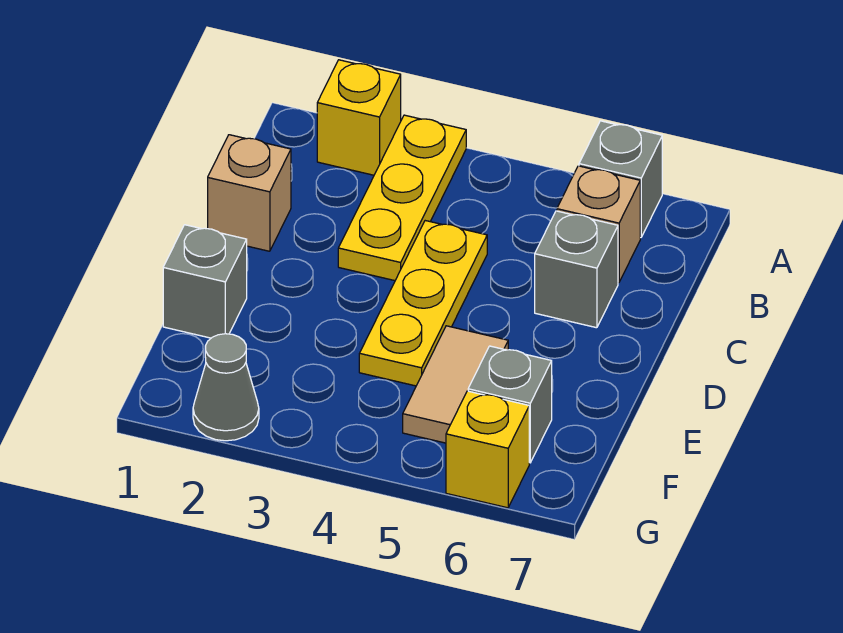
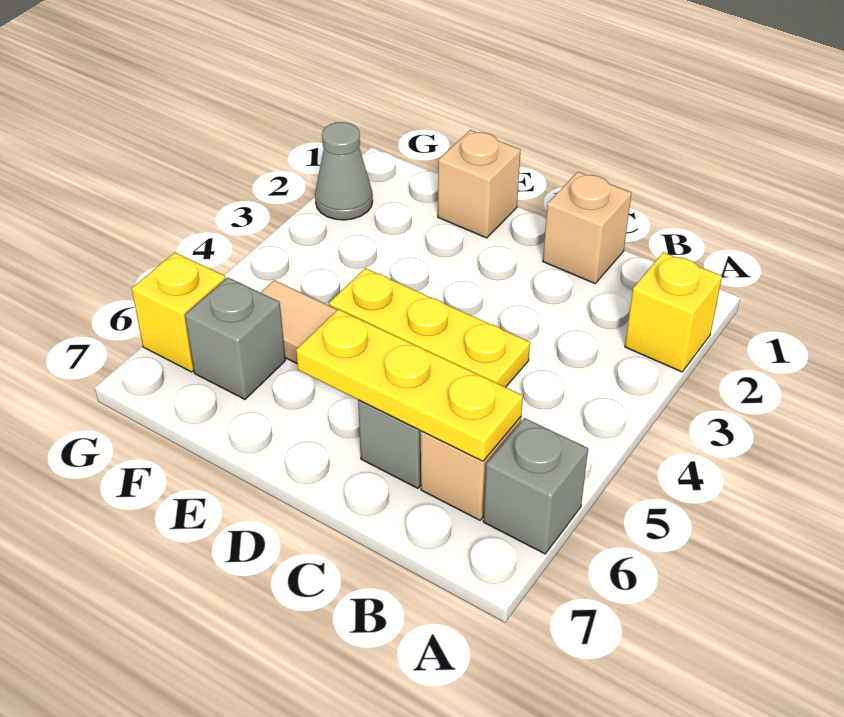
yellow plate A3:C3 level 1 -> yellow plate B6:D6 level 2
grey brick E1 level 1 -> tan brick E1 level 1

